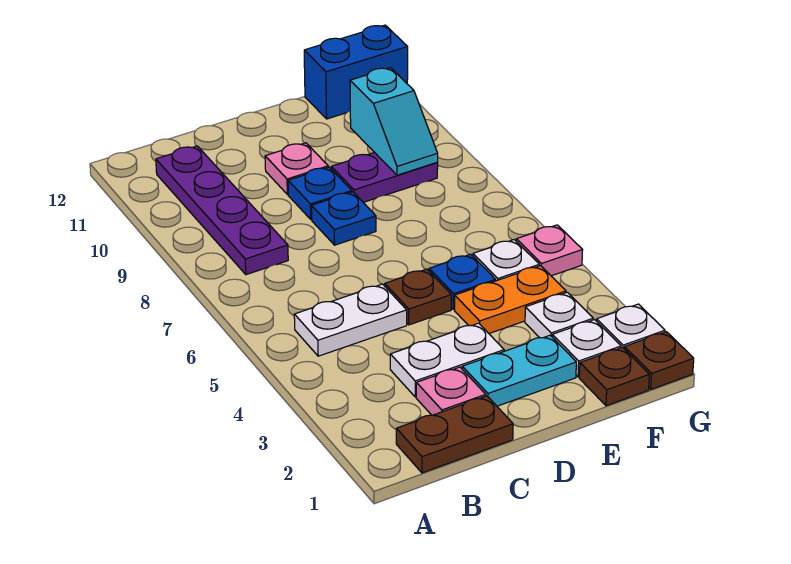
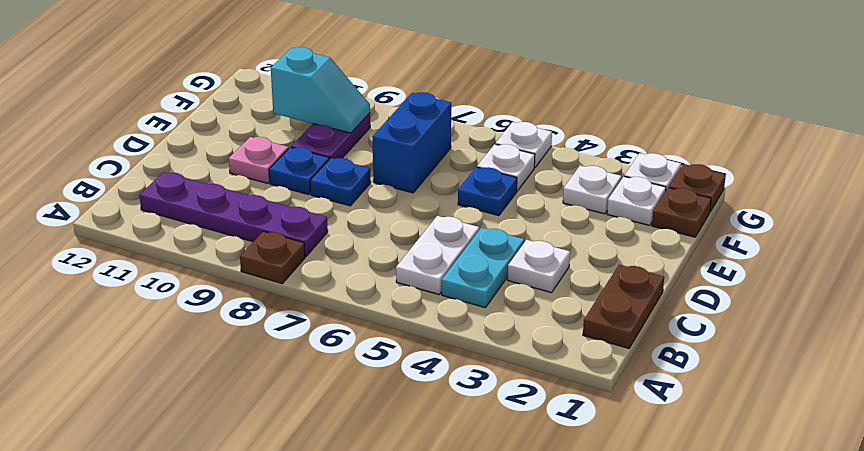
pink plate C2 level 1 -> none
white plate C3:D3 level 1 -> white plate C3 level 1
cyan plate D2:E2 level 1 -> cyan plate B4:C4 level 1
brown plate D5 level 1 -> brown plate A8 level 1
orange plate E4:F4 level 1 -> none
blue brick F12:G12 level 1 -> blue brick E7:F7 level 1
pink plate G5 level 1 -> white plate G5 level 1

